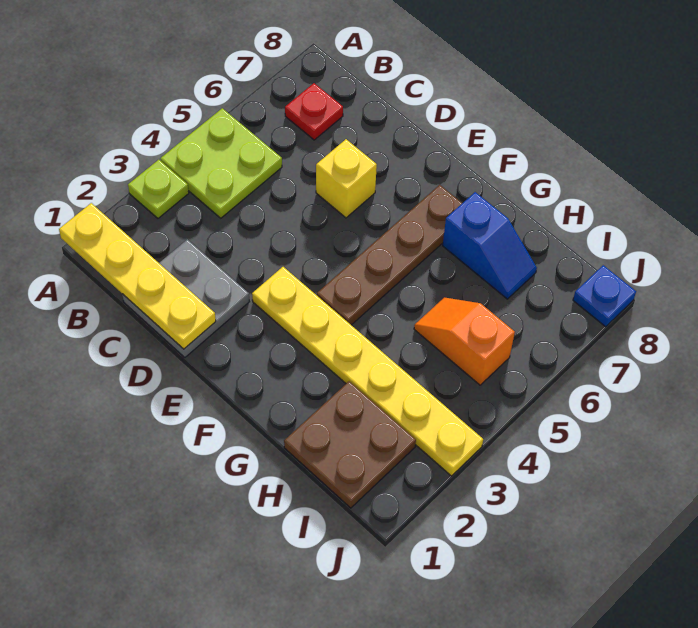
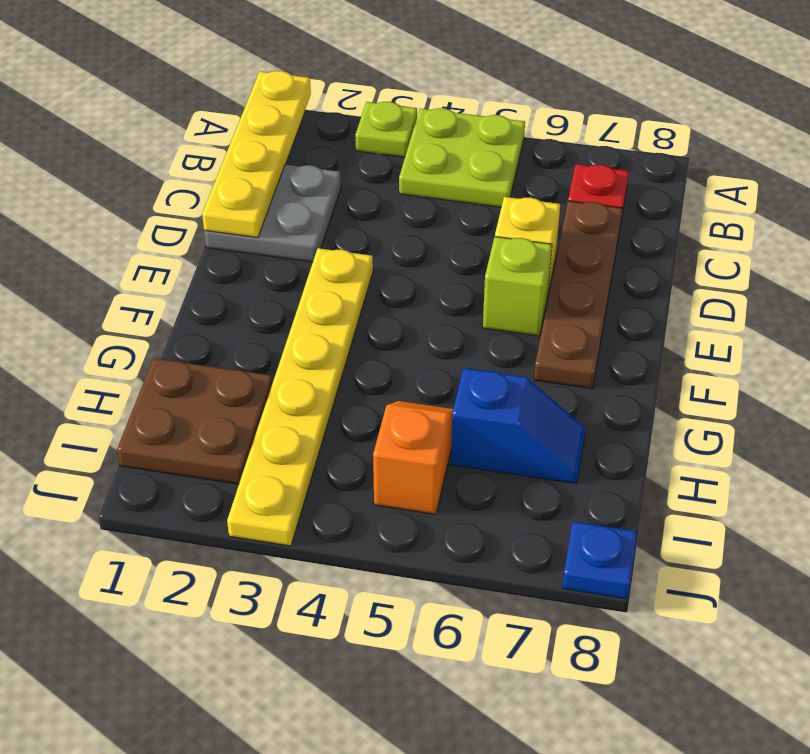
none -> lime brick E6 level 1
brown plate F4:F7 level 1 -> brown plate C7:F7 level 1
blue slope G7:H7 level 1 top G -> blue slope H6:H7 level 1 top 6

